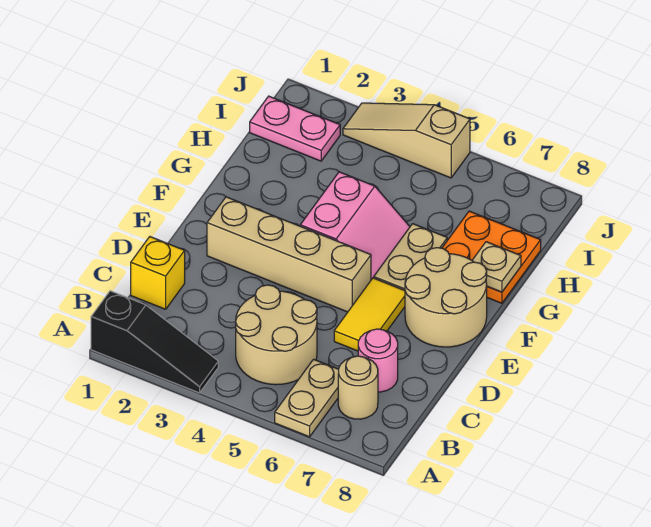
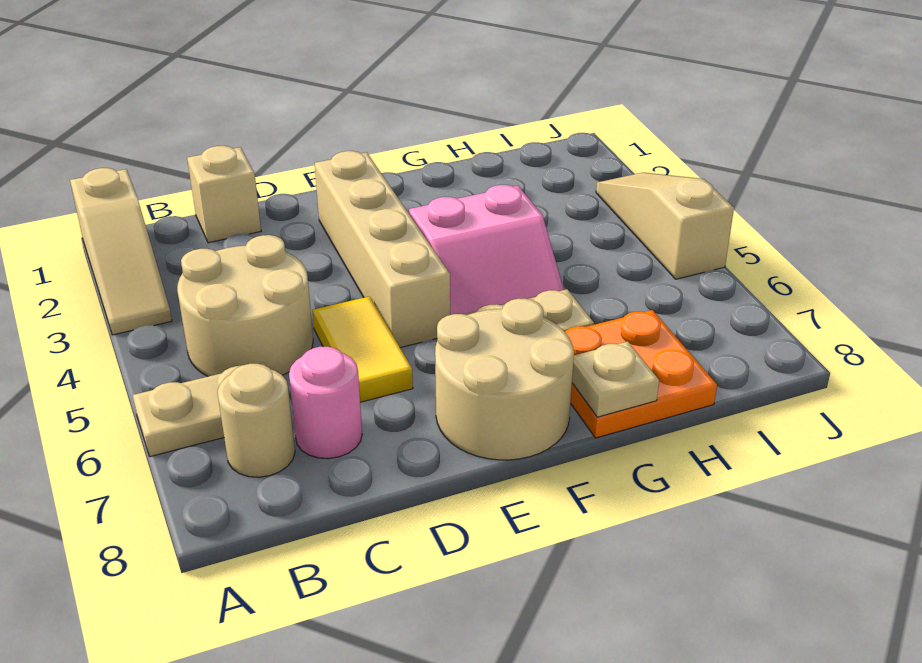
black slope A1:A3 level 1 top 1 -> tan slope A1:A3 level 1 top 1
yellow brick C1 level 1 -> tan brick C1 level 1
yellow tile D6:E6 level 1 -> yellow tile D5:D6 level 1
pink plate I1:I2 level 1 -> none

